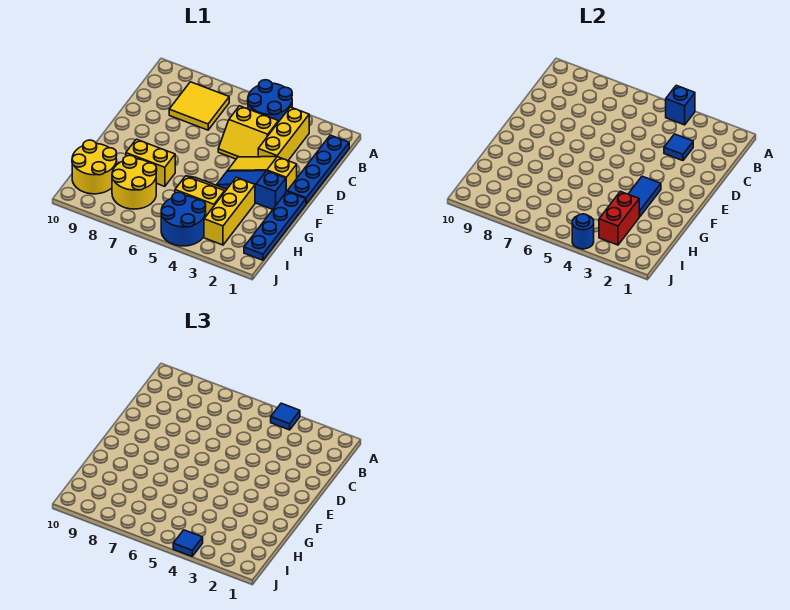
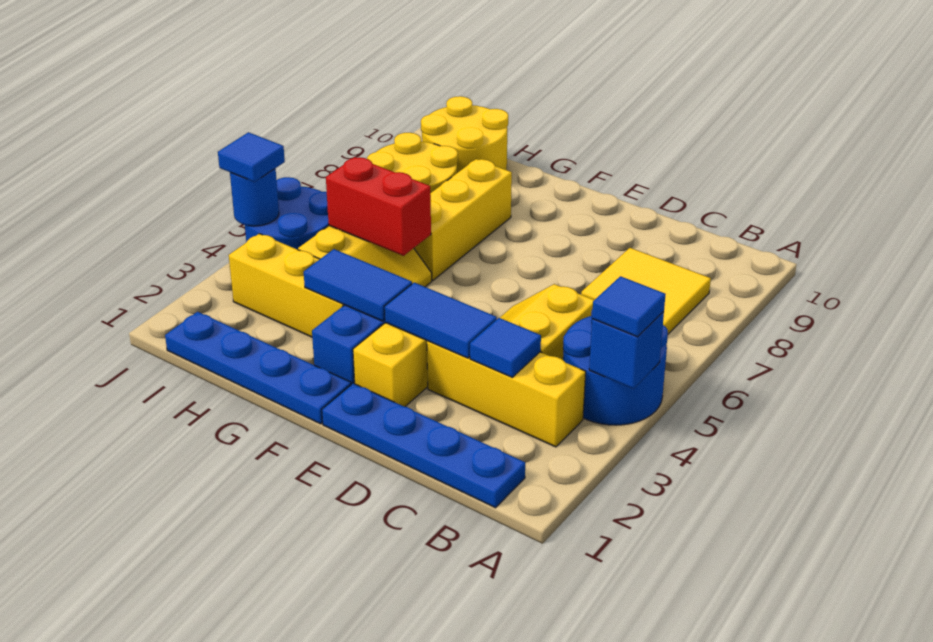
none -> blue tile D3:E3 level 2
yellow brick G7:G8 level 1 -> yellow brick G6:G8 level 1
red brick H3:I3 level 2 -> red brick G5:H5 level 2

